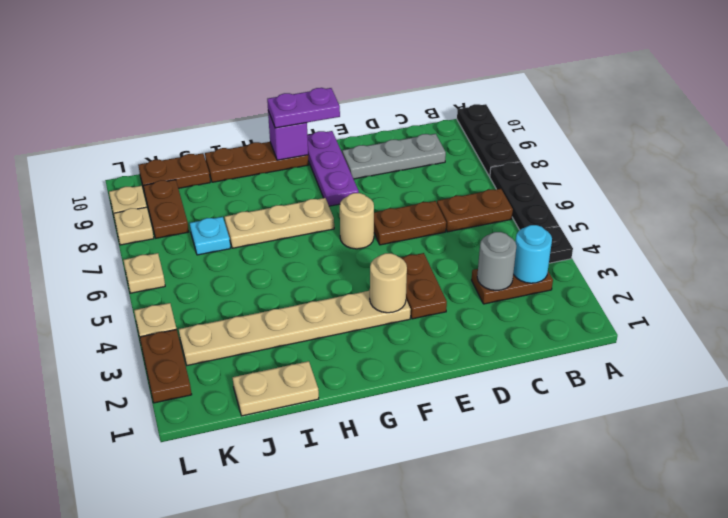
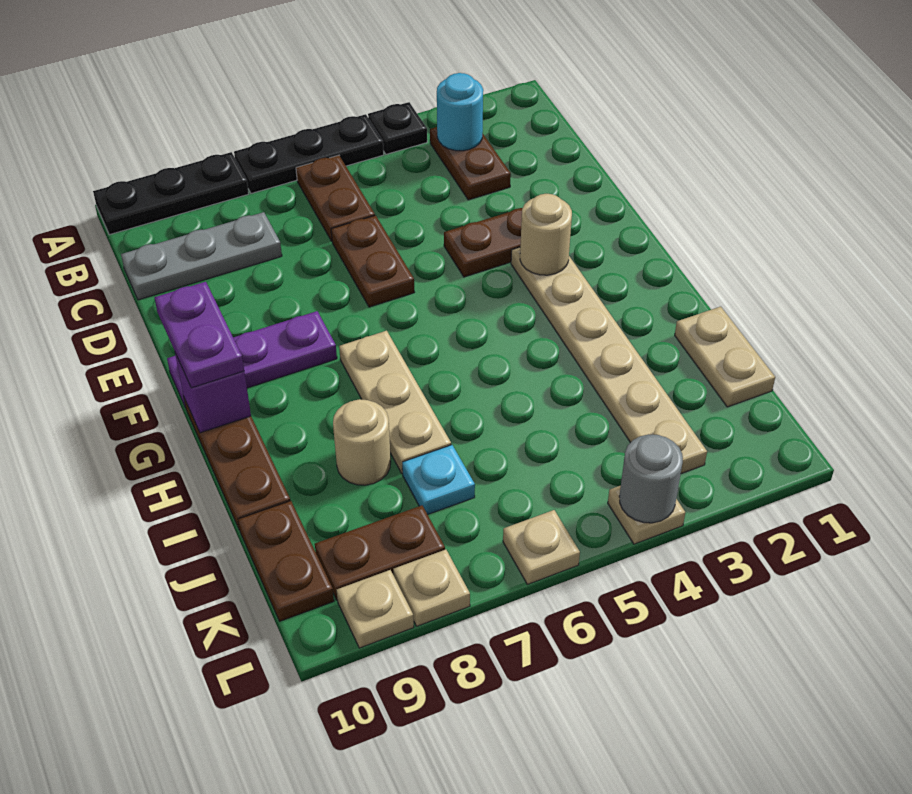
grey round brick C3 level 2 -> grey round brick L4 level 2
grey plate C9:E9 level 1 -> grey plate C8:C10 level 1
tan round brick F6 level 1 -> tan round brick I8 level 1
brown plate L2:L3 level 1 -> none

